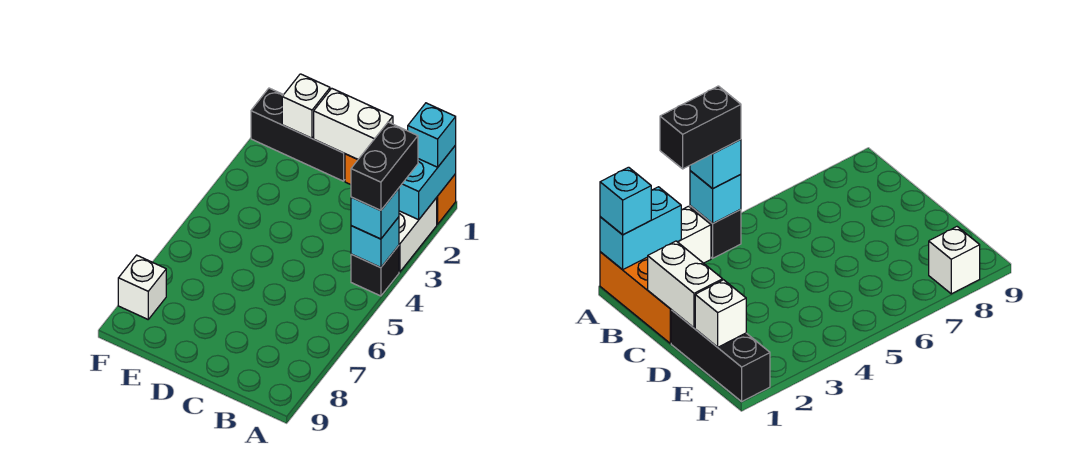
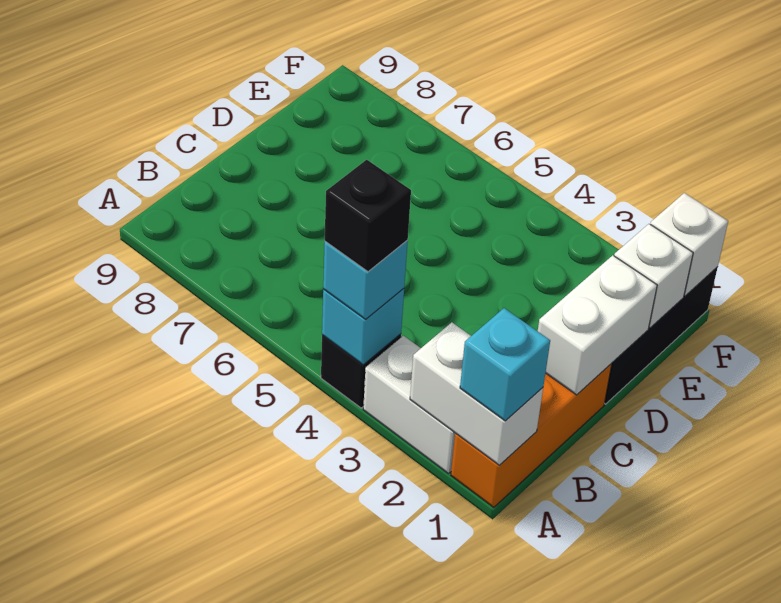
cyan brick A1:A2 level 2 -> white brick A1:A2 level 2
black brick A3:A4 level 4 -> black brick A4 level 4
white brick F8 level 1 -> white brick F1 level 2

